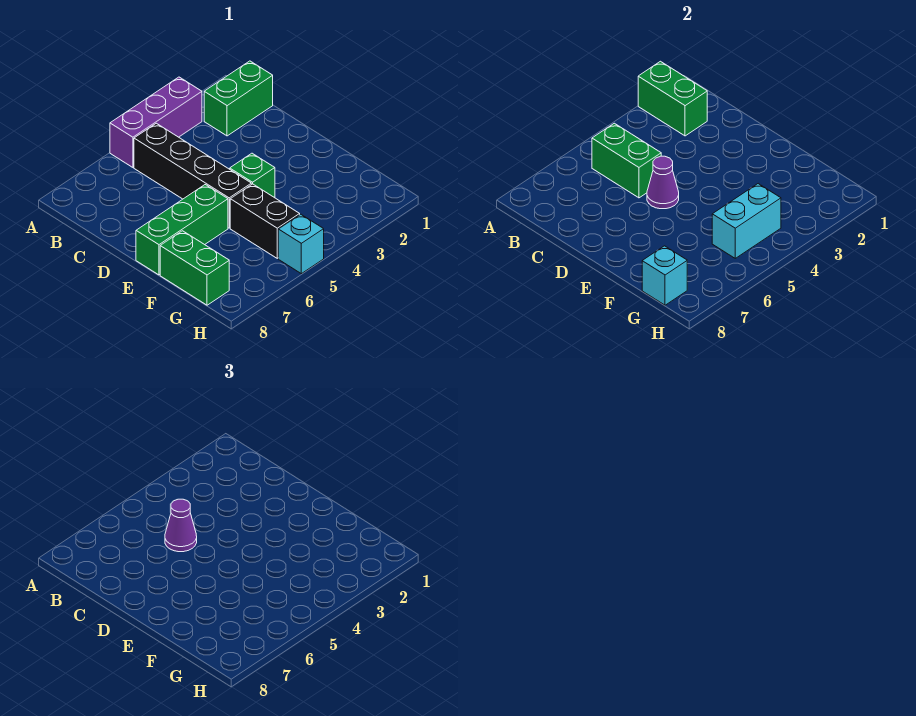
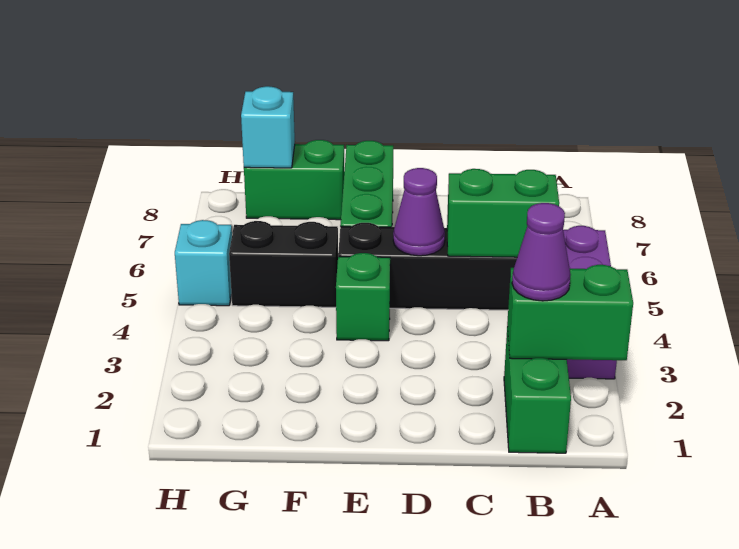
purple cone C5 level 3 -> purple cone B2 level 3
cyan brick G4:G5 level 2 -> none

